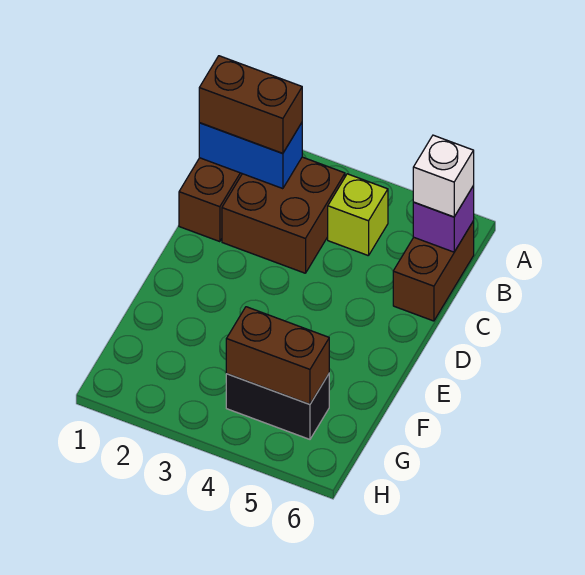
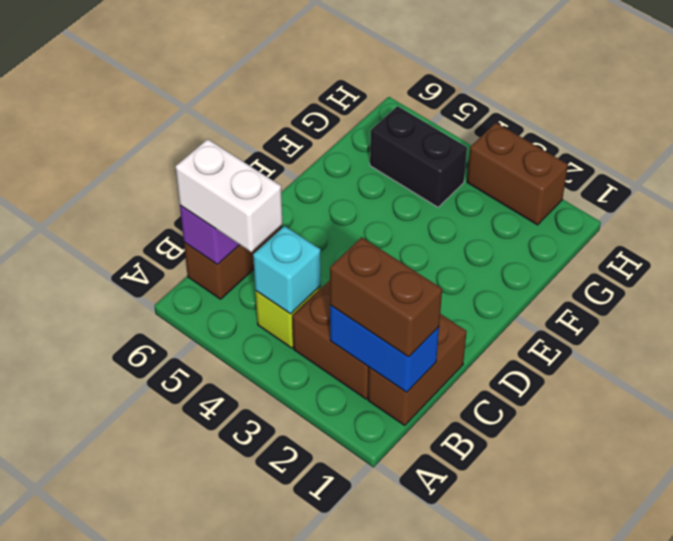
none -> cyan brick B4 level 2
white brick B6 level 3 -> white brick B5:B6 level 3
brown brick G4:G5 level 2 -> brown brick H2:H3 level 1

